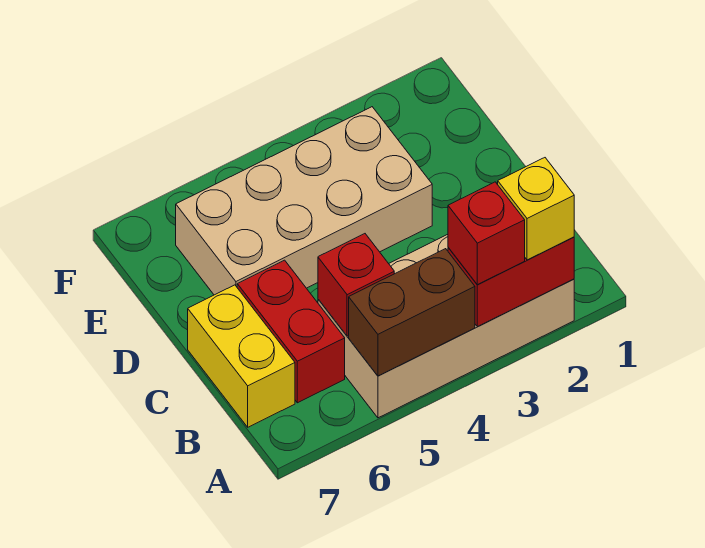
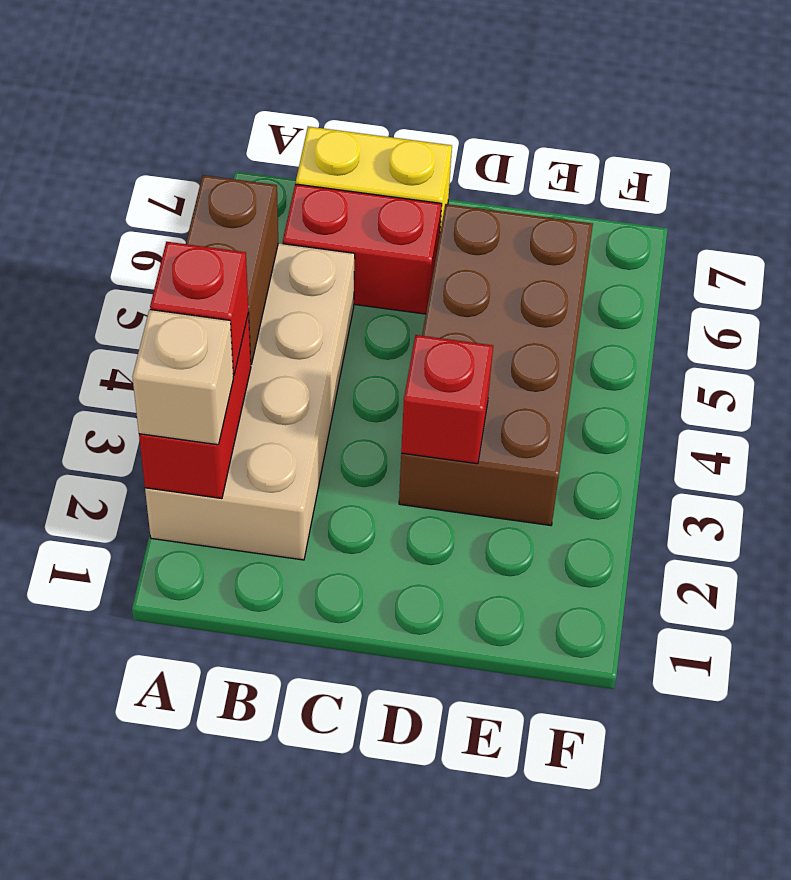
yellow brick A2 level 3 -> tan brick A2 level 3
red brick B5 level 2 -> red brick D3 level 2
tan brick D3:E6 level 1 -> brown brick D3:E6 level 1

